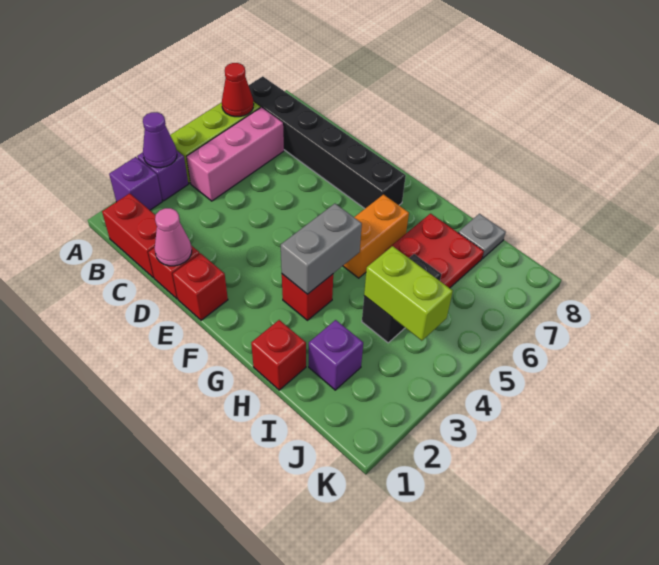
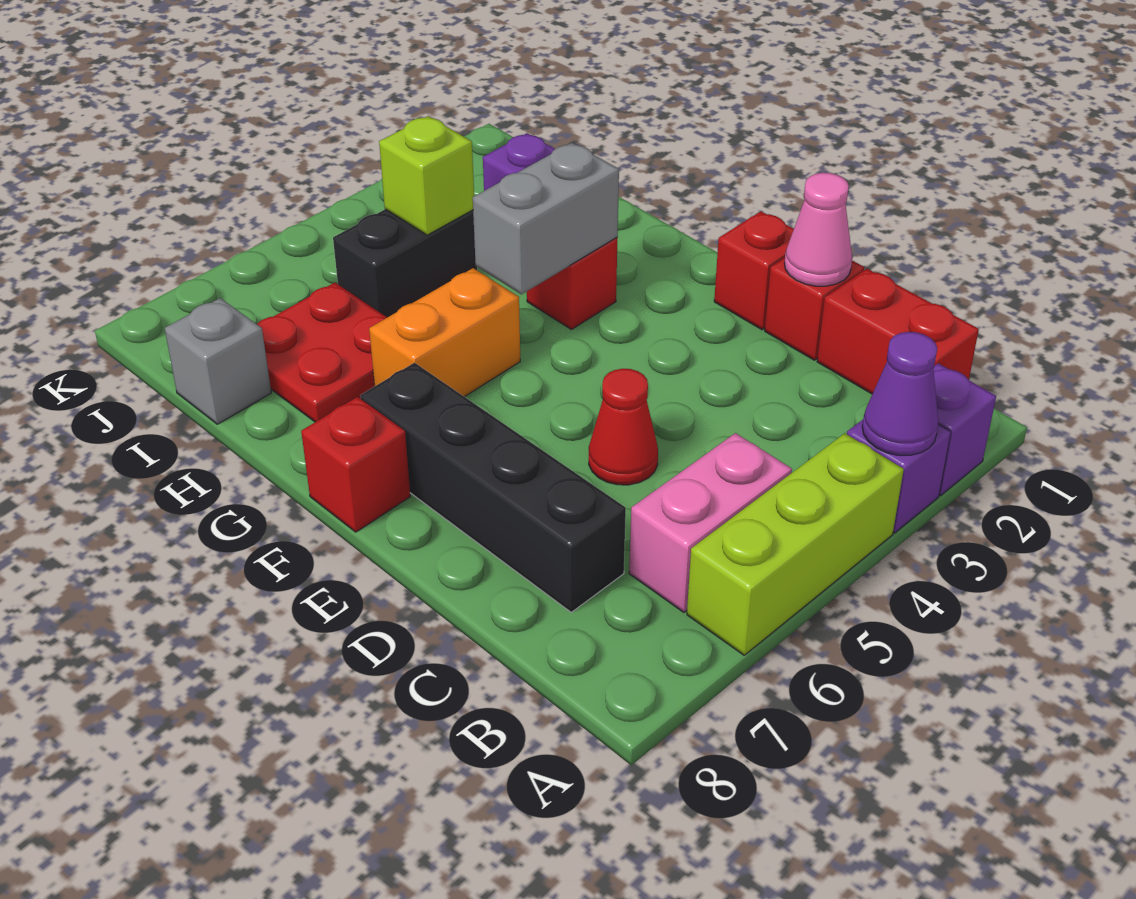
red cone A6 level 2 -> red cone D5 level 1
black brick A7:F7 level 1 -> black brick C7:F7 level 1
pink brick B4:B6 level 1 -> pink brick B5:B6 level 1
red brick H1 level 1 -> red brick F8 level 1
lime brick I4:J4 level 2 -> lime brick I4 level 2
grey plate I8 level 1 -> grey brick I8 level 1

